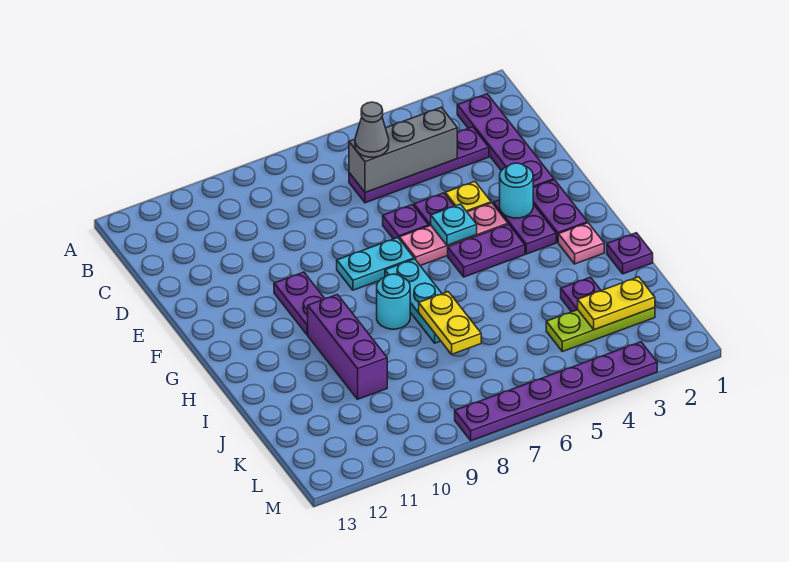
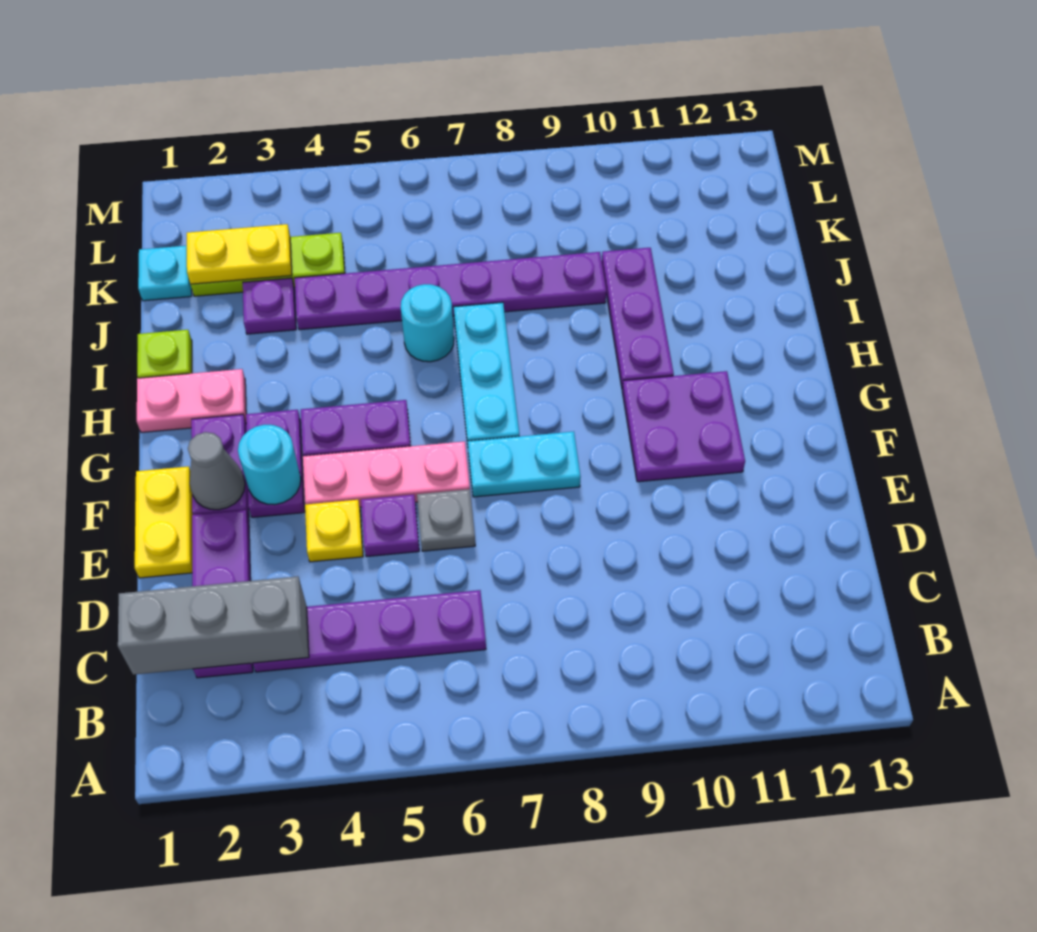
purple plate B2:E2 level 1 -> purple plate C2:E2 level 1
grey brick C4:C6 level 2 -> grey brick C1:C3 level 2
grey cone C6 level 3 -> grey cone F2 level 2
purple plate E6 level 1 -> grey plate E6 level 1
cyan plate F5 level 2 -> cyan plate K1 level 1
purple plate F10:G10 level 1 -> purple plate F10:G11 level 1
pink plate H2 level 1 -> pink plate H1:H2 level 1
cyan round brick H8 level 1 -> cyan round brick I6 level 1
purple brick H10:J10 level 1 -> purple plate H10:J10 level 1
purple plate I1 level 1 -> lime plate I1 level 1
yellow plate I7:J7 level 2 -> yellow plate E1:F1 level 1
purple plate M3:M8 level 1 -> purple plate J4:J9 level 1

